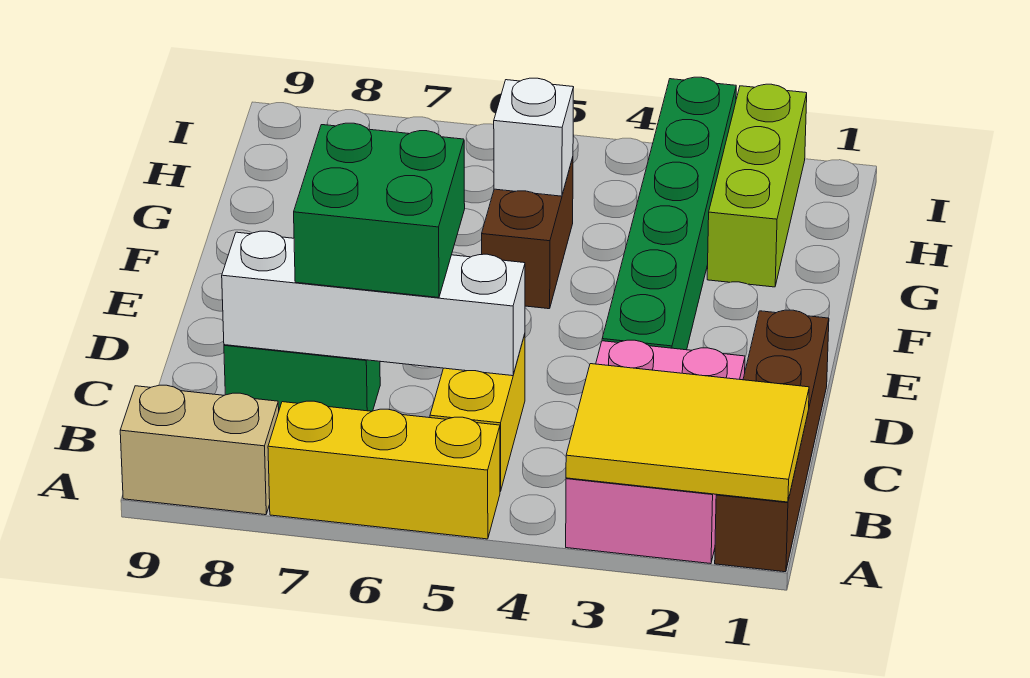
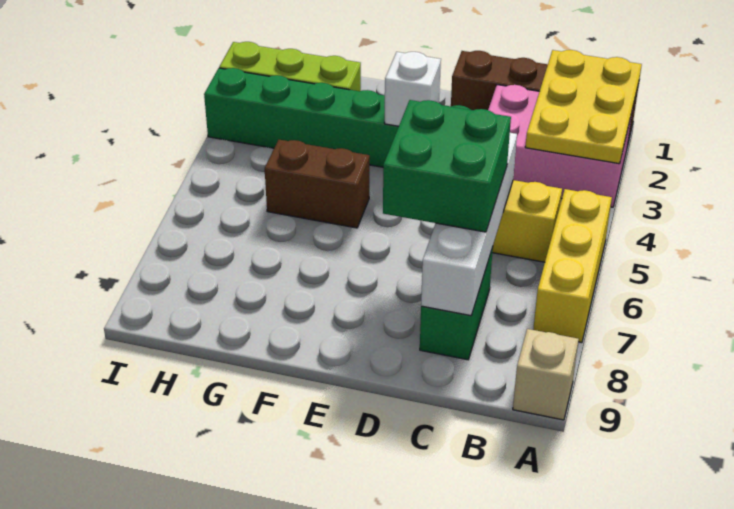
yellow tile A1:B3 level 2 -> yellow plate A1:B3 level 2
tan brick A8:A9 level 1 -> tan brick A9 level 1
white brick G5 level 2 -> white brick E3 level 2

